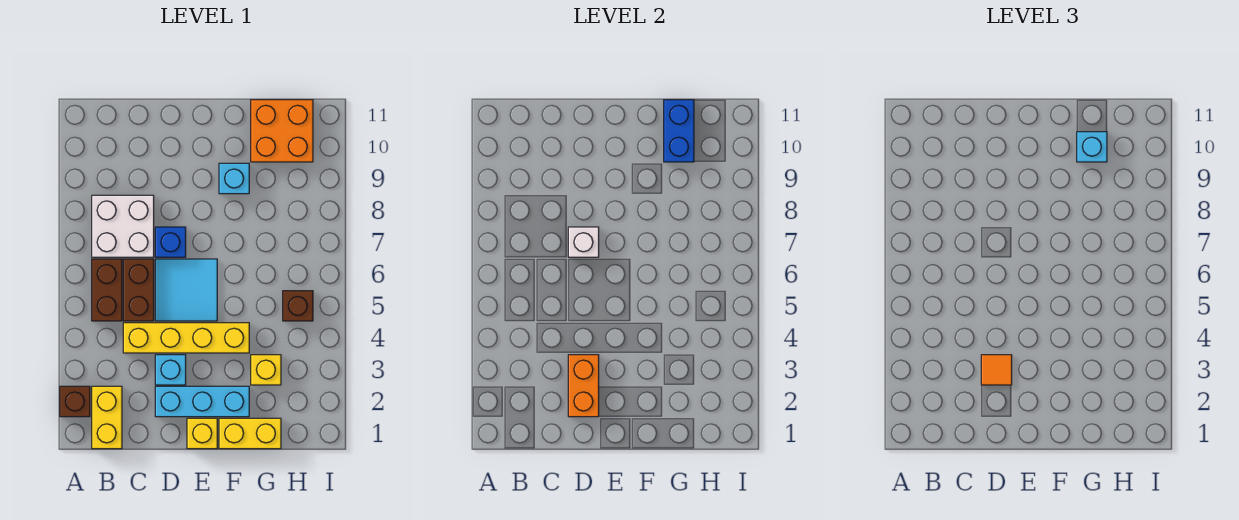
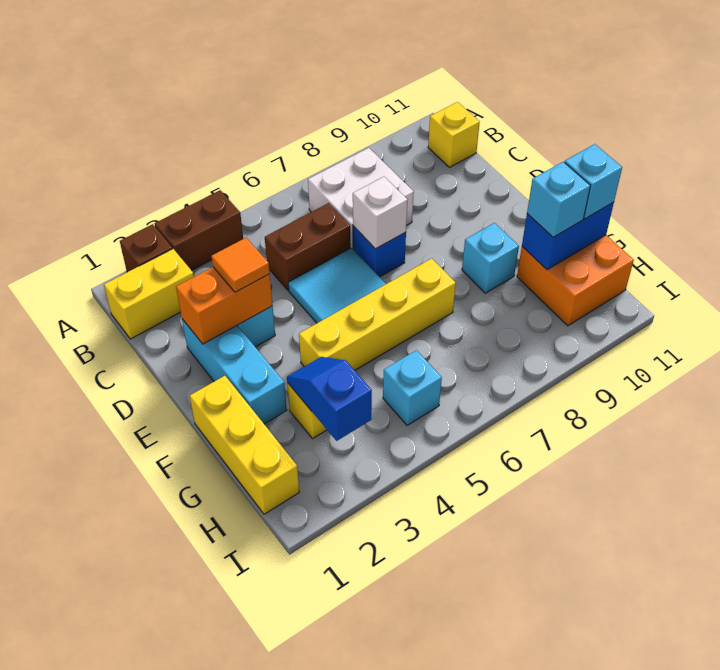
brown brick B5:B6 level 1 -> brown brick A3:A4 level 1
yellow brick C4:F4 level 1 -> yellow brick F4:F7 level 1
yellow brick E1 level 1 -> yellow brick B11 level 1
yellow brick F1:G1 level 1 -> yellow brick F1:H1 level 1
none -> blue slope G3:H3 level 2 top H
none -> cyan brick G11 level 3
brown brick H5 level 1 -> cyan brick H5 level 1

